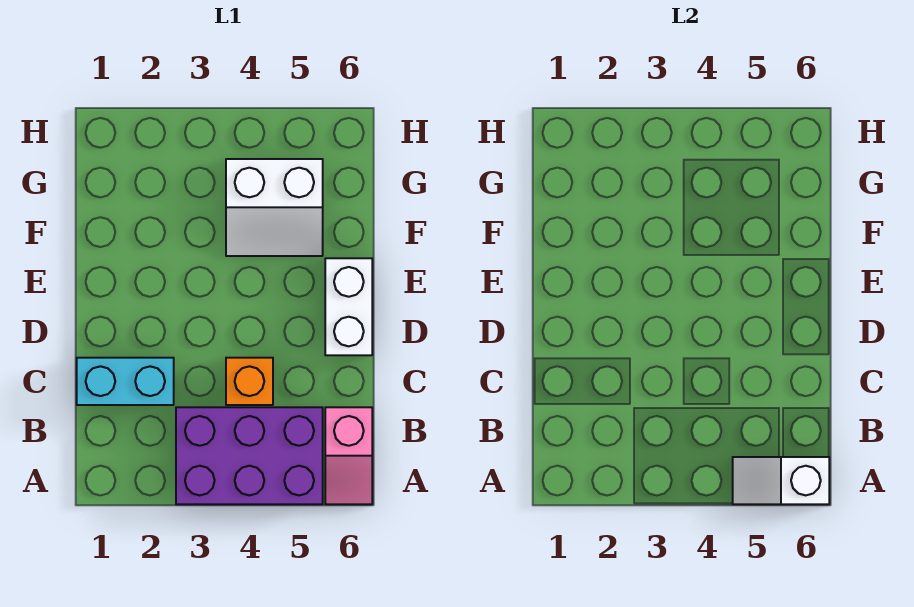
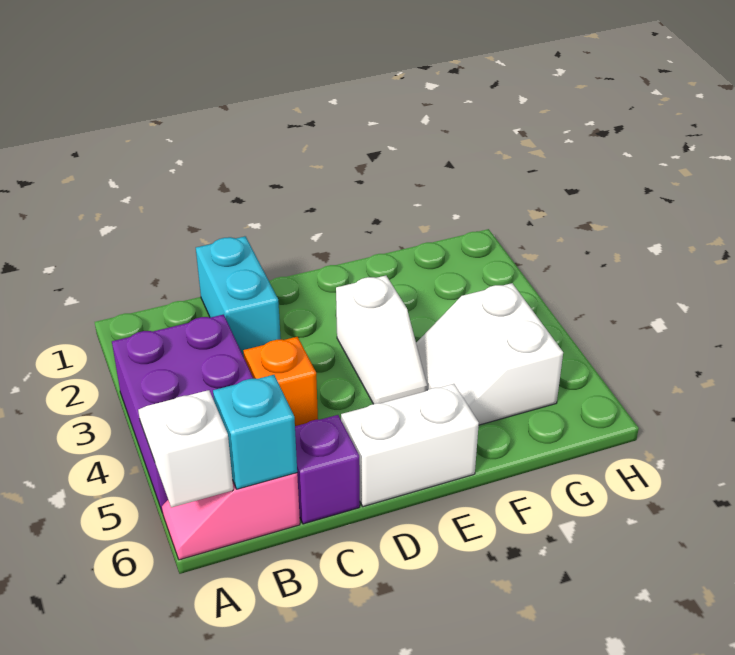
none -> cyan brick B6 level 2
none -> purple brick C6 level 1
none -> white slope E3:E4 level 1 top 3

